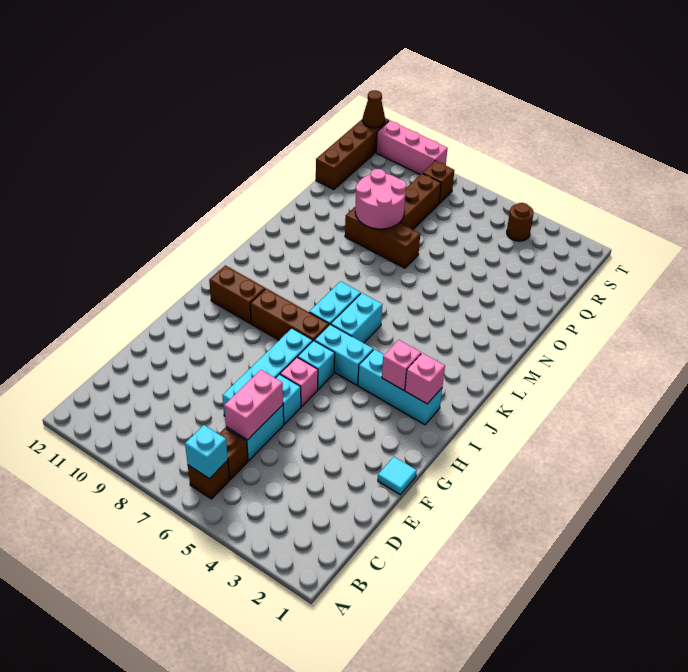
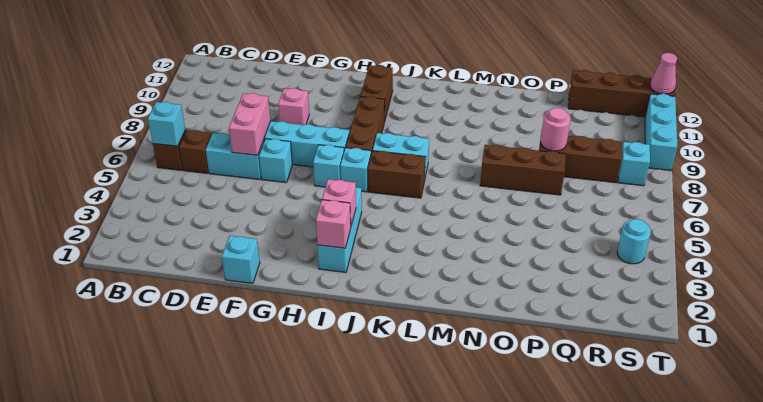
pink brick D6:E6 level 2 -> pink brick E6:E7 level 2
cyan tile F1 level 1 -> cyan brick F1 level 1
pink brick G6 level 1 -> pink brick F9 level 1
cyan brick I5:I6 level 1 -> cyan brick I6 level 1
cyan brick J6:K6 level 1 -> brown brick J6:K6 level 1
brown brick O7:O9 level 1 -> brown brick N7:P7 level 1
pink round brick O8:P9 level 2 -> pink round brick P8 level 2
brown round brick S4 level 1 -> cyan round brick S4 level 1
brown brick S8 level 1 -> cyan brick S8 level 1
pink brick T9:T11 level 1 -> cyan brick T9:T11 level 1
brown cone T12 level 2 -> pink cone T12 level 2

